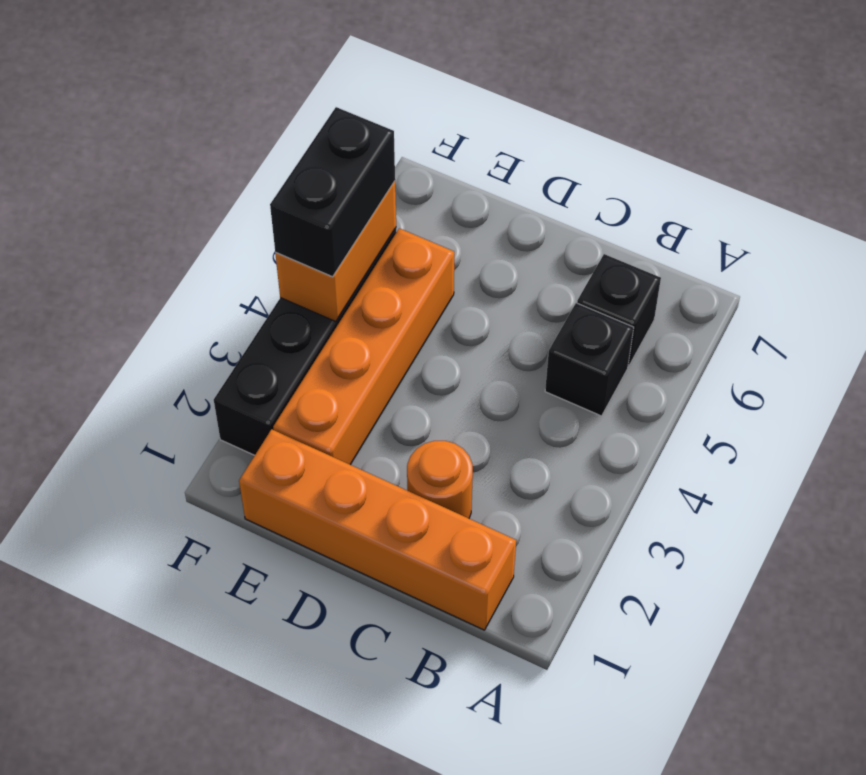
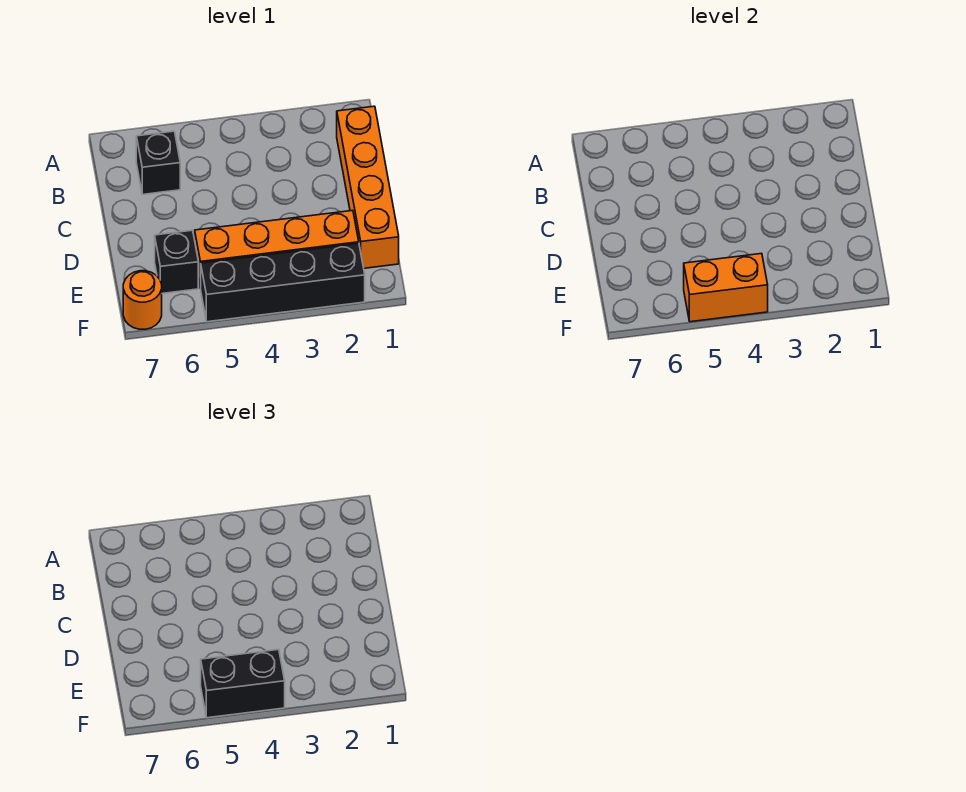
black brick B5 level 1 -> black brick E6 level 1
orange round brick C2 level 1 -> orange round brick F7 level 1

